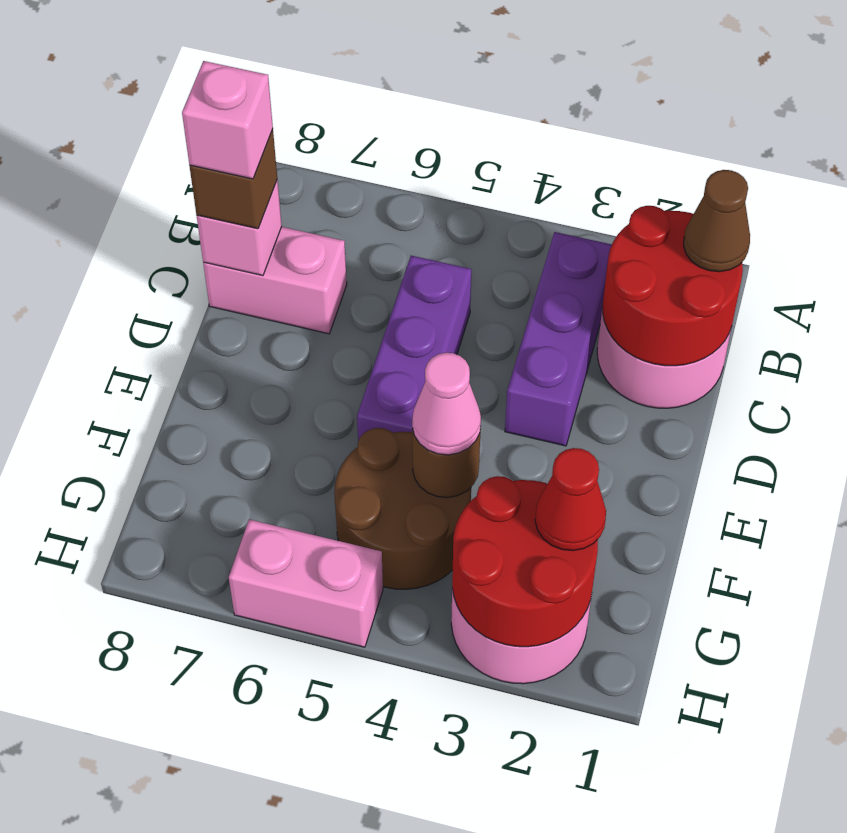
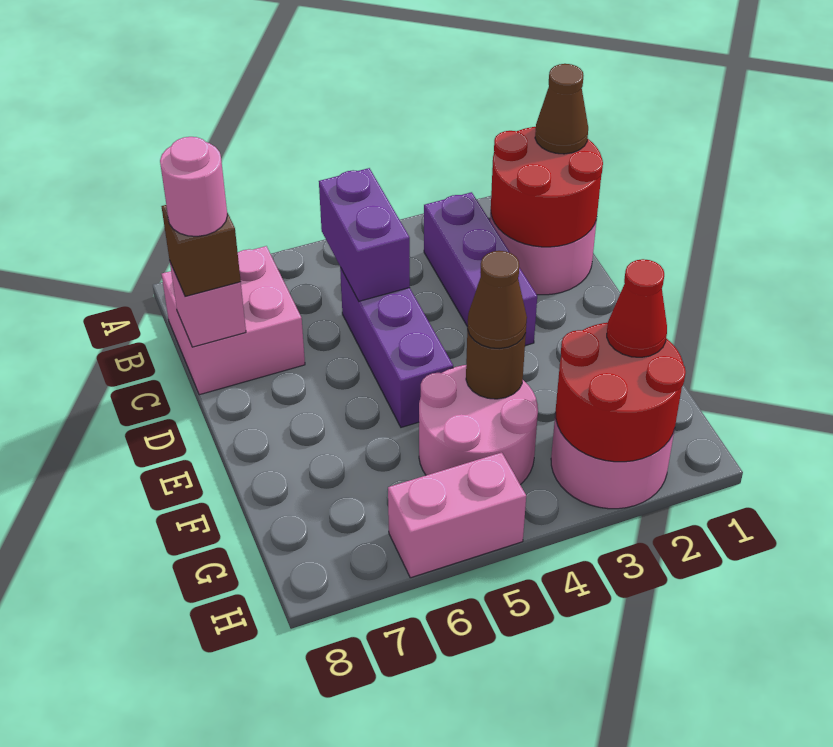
none -> purple brick B5:C5 level 2
pink brick C7:C8 level 1 -> pink brick B7:C8 level 1
pink brick C8 level 4 -> pink round brick C8 level 4
brown round brick F4:G5 level 1 -> pink round brick F4:G5 level 1
pink cone F4 level 3 -> brown cone F4 level 3

